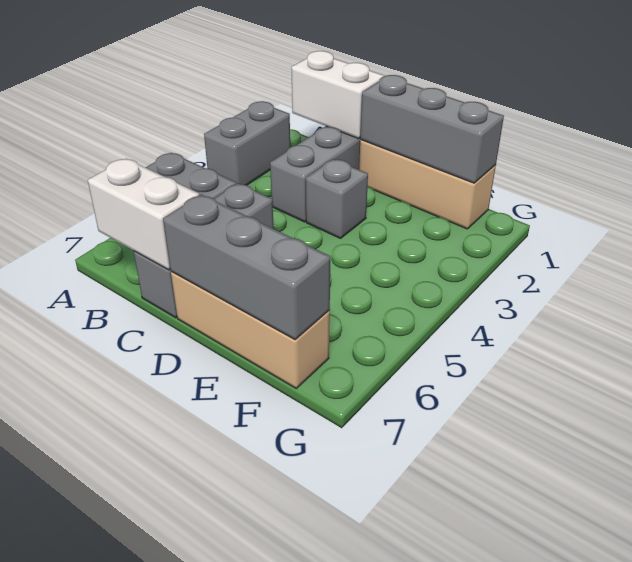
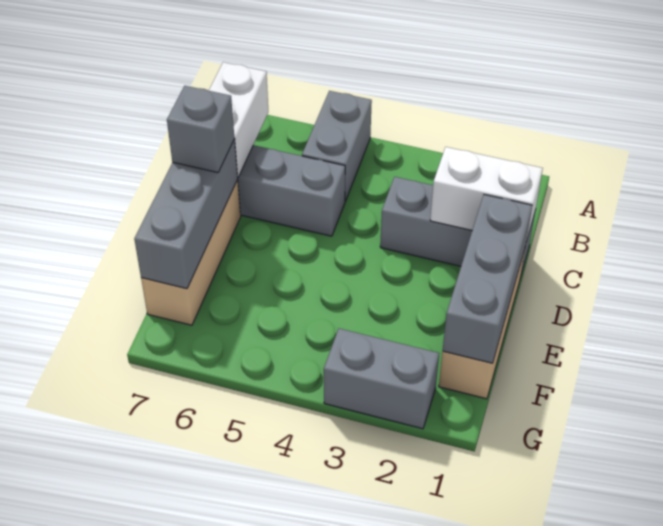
grey brick A2:A3 level 1 -> grey brick G2:G3 level 1
white brick B1:C1 level 2 -> white brick C1:C2 level 2
grey brick D3 level 1 -> grey brick D7 level 3

